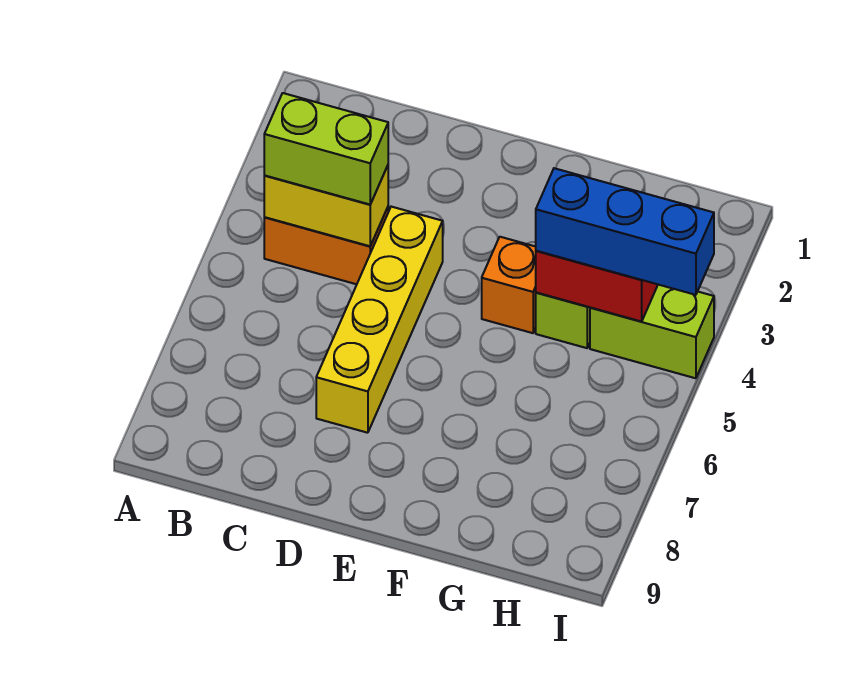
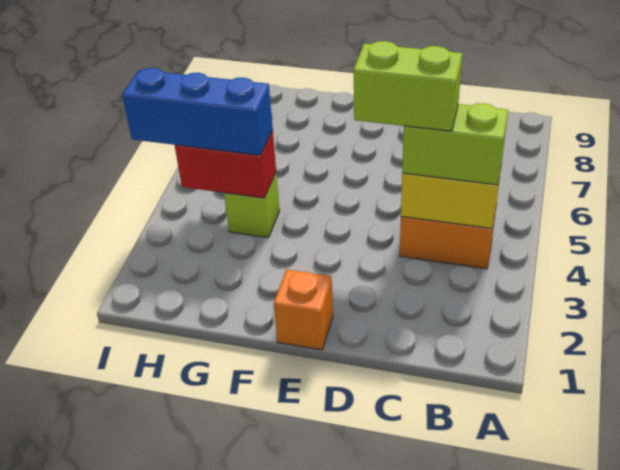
yellow brick D4:D7 level 1 -> none
orange brick F4 level 1 -> orange brick E1 level 1
lime brick H4:I4 level 1 -> lime brick C4:D4 level 4

